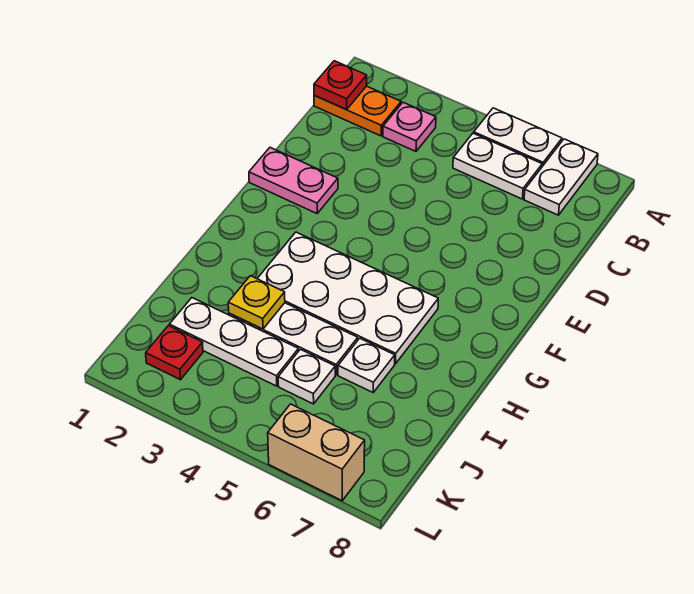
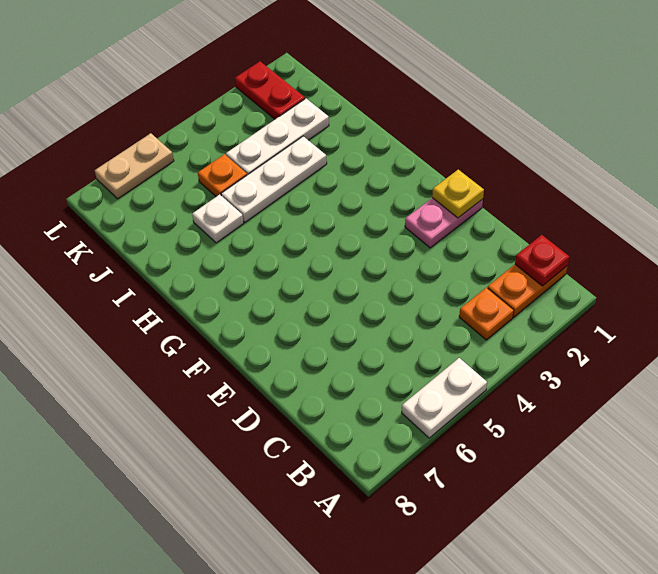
white plate A7:B7 level 1 -> none
pink plate B3 level 1 -> orange plate B3 level 1
white plate B5:B6 level 1 -> none
white plate G3:H6 level 1 -> none
yellow plate I3 level 2 -> yellow plate E1 level 2
white plate J5 level 1 -> orange plate J5 level 1
red plate K2 level 1 -> red plate K2:L2 level 1
tan brick L6:L7 level 1 -> tan plate L6:L7 level 1

